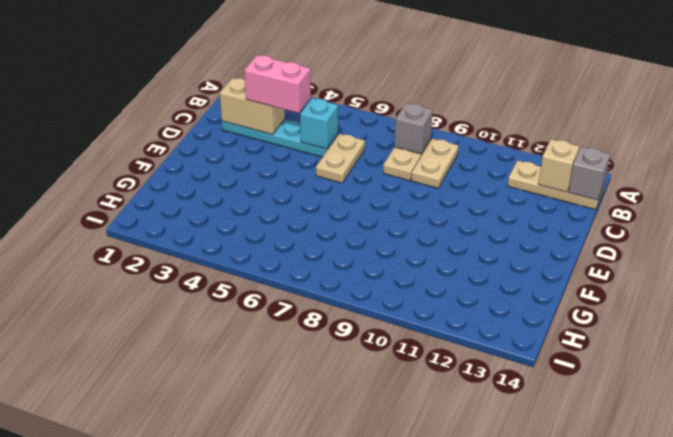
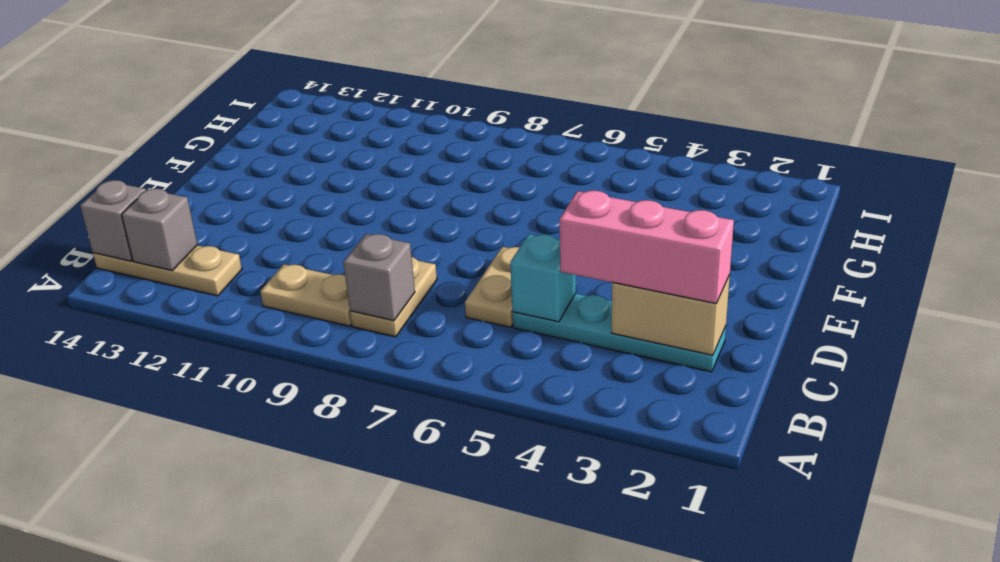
tan plate B9:C9 level 1 -> tan plate B9:B10 level 1
tan brick B13 level 2 -> grey brick B13 level 2
pink brick C3:C4 level 3 -> pink brick C2:C4 level 3

